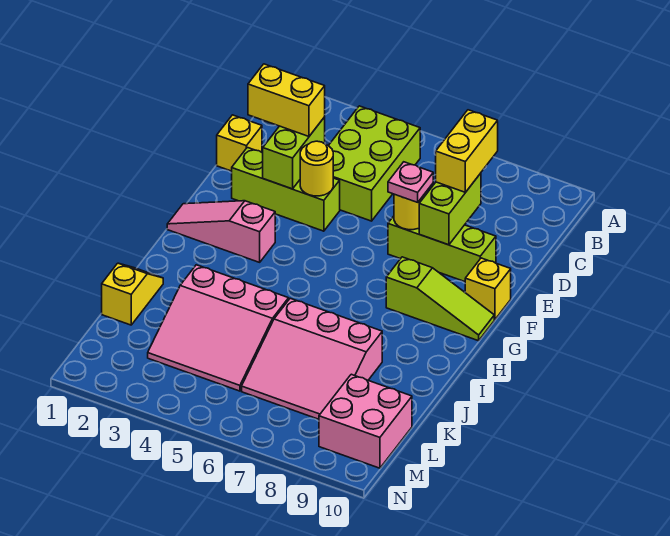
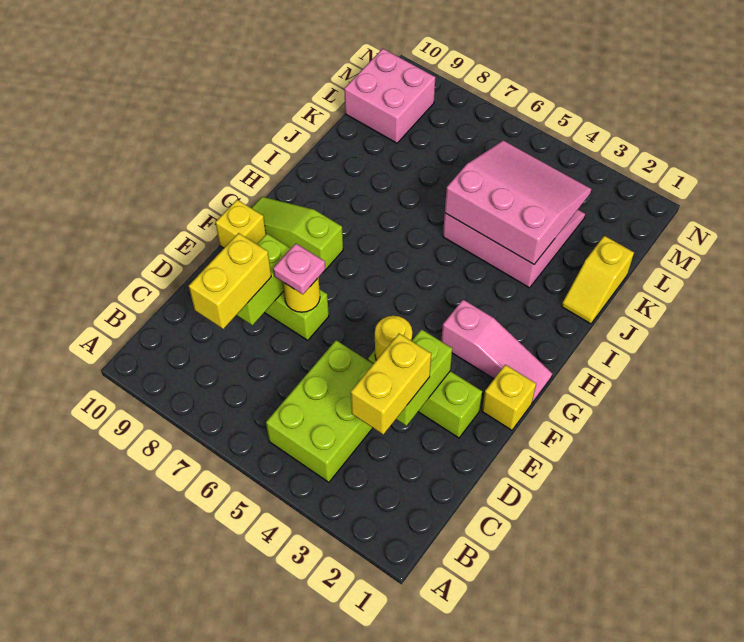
yellow brick D1 level 1 -> yellow brick F1 level 1
yellow brick D2:D3 level 3 -> yellow brick C3:D3 level 3
pink slope J6:L8 level 1 top J -> pink slope J3:L5 level 2 top J

